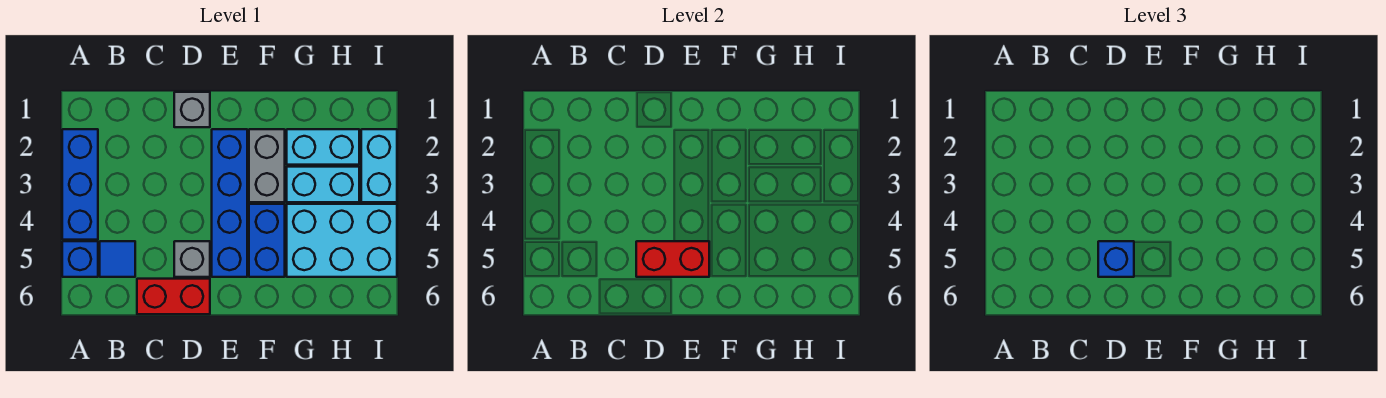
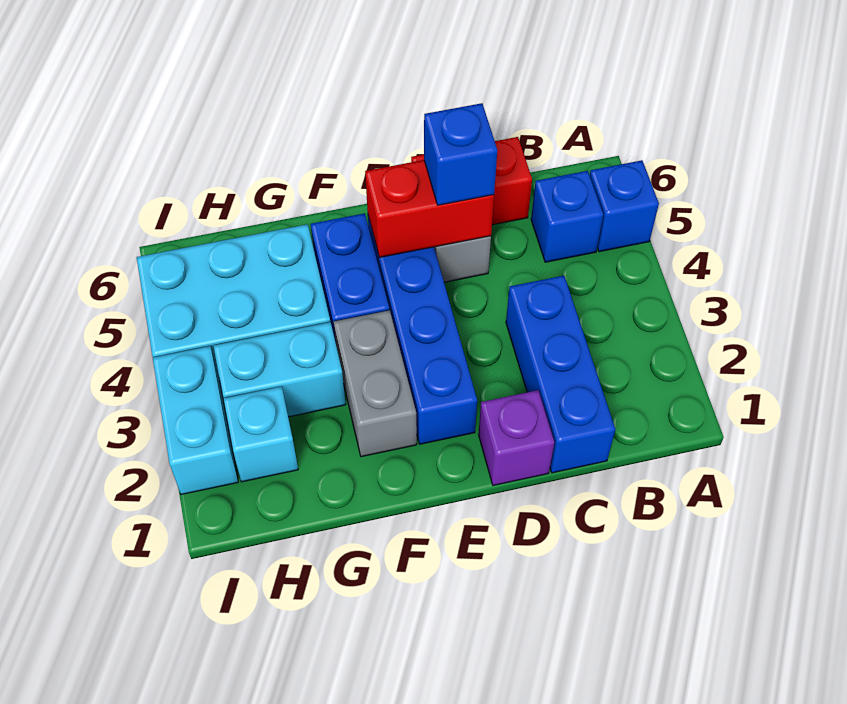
blue brick A2:A4 level 1 -> blue brick C1:C3 level 1
blue tile B5 level 1 -> blue brick B5 level 1
grey brick D1 level 1 -> purple brick D1 level 1
cyan brick G2:H2 level 1 -> cyan brick H2 level 1

